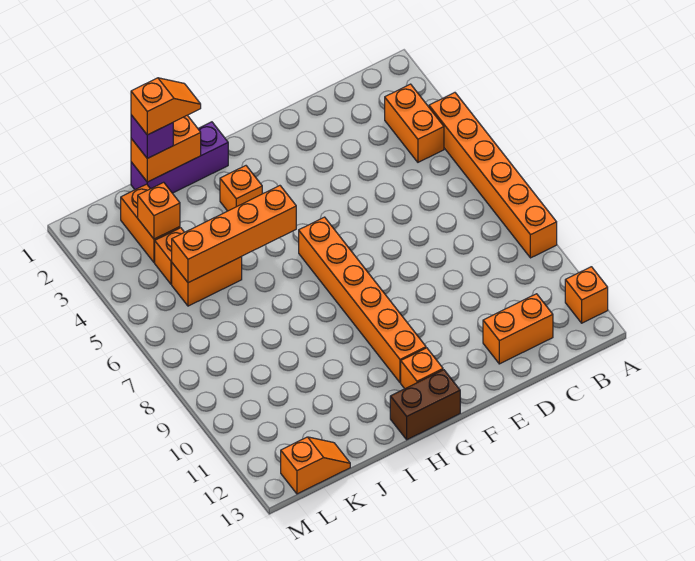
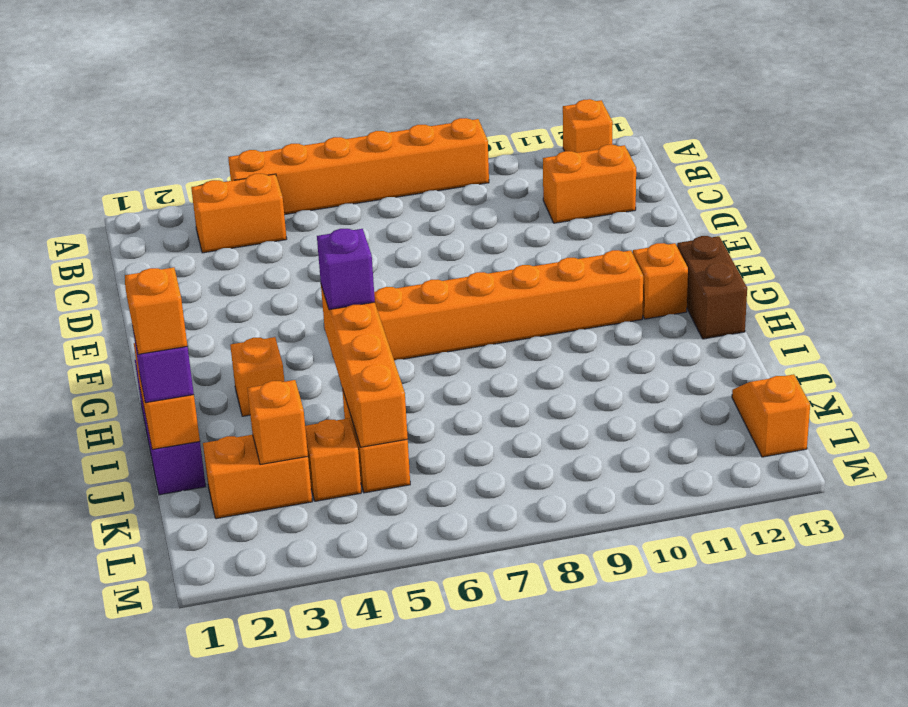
orange brick C12:D12 level 1 -> orange brick C11:C12 level 1
none -> purple brick H5 level 3

